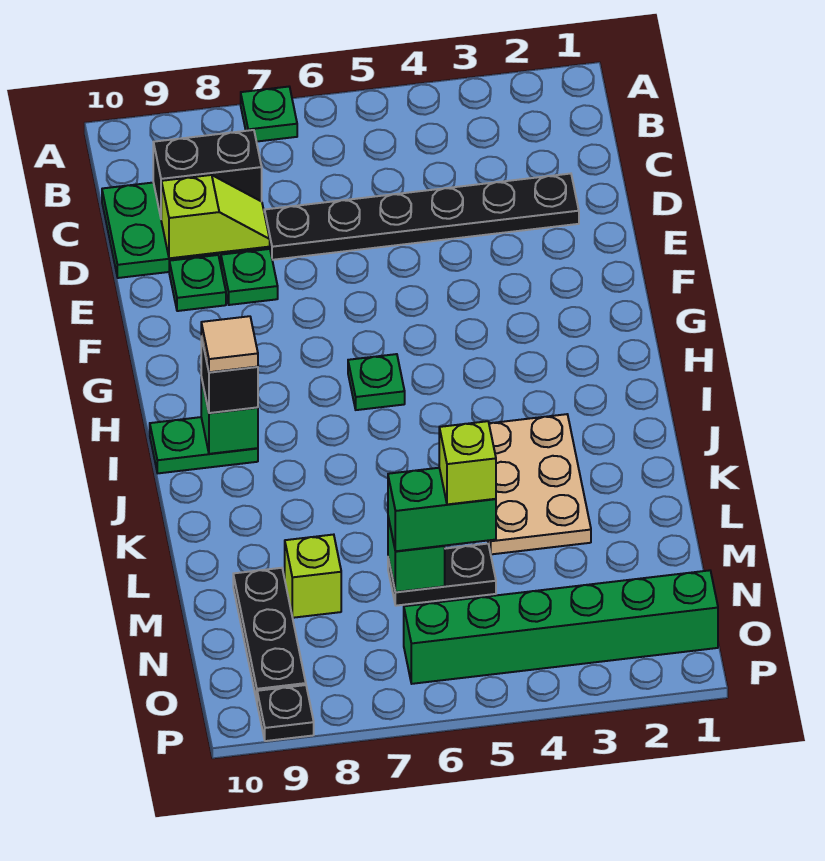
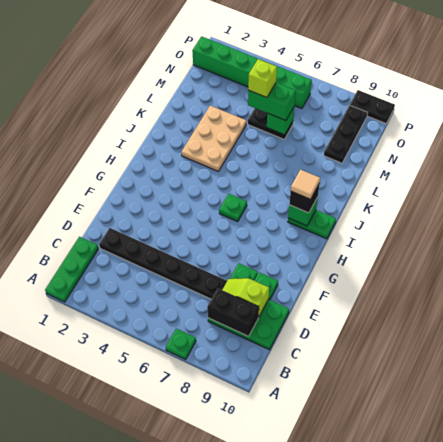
none -> green plate A1:C1 level 1
lime brick M8 level 1 -> none
black plate P9 level 1 -> black plate P9:P10 level 1

